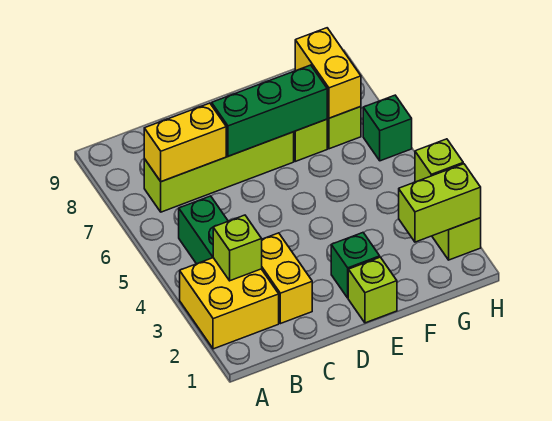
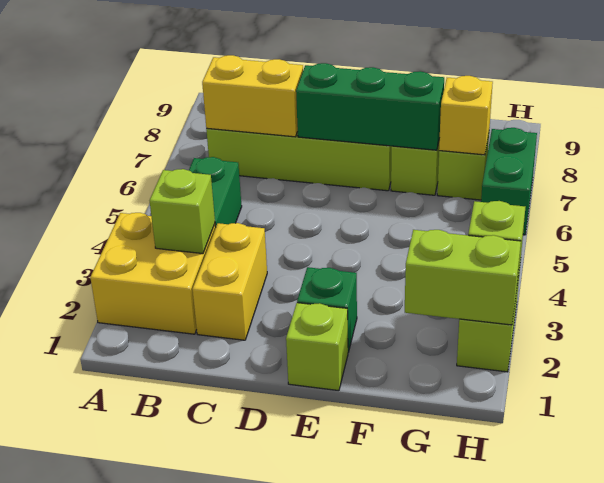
yellow brick G7:G8 level 2 -> yellow brick G7 level 2
green brick H6 level 1 -> green brick H6:H7 level 1

